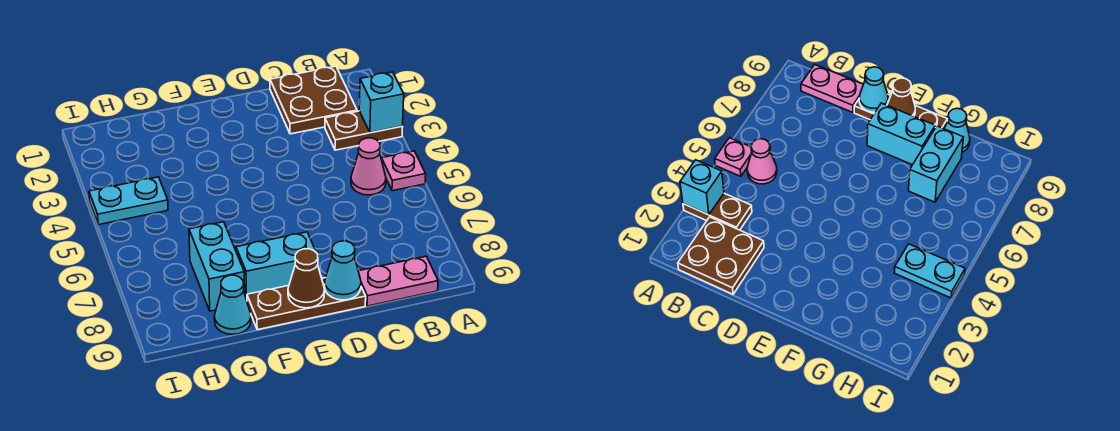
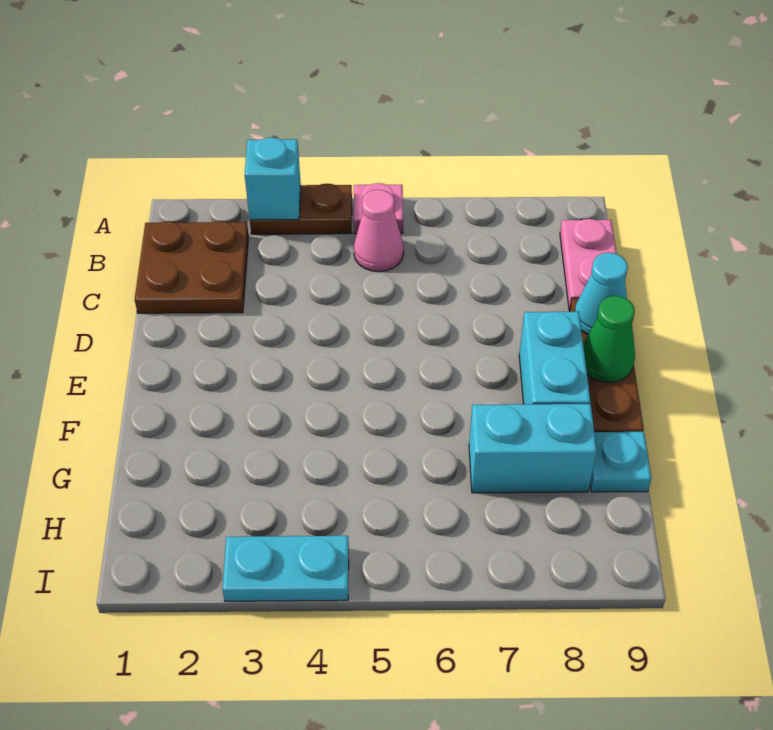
brown plate A3:B3 level 1 -> brown plate A3:A4 level 1
brown cone E9 level 2 -> green cone E9 level 2
cyan cone G9 level 1 -> cyan plate G9 level 1
cyan plate H4:I4 level 1 -> cyan plate I3:I4 level 1

